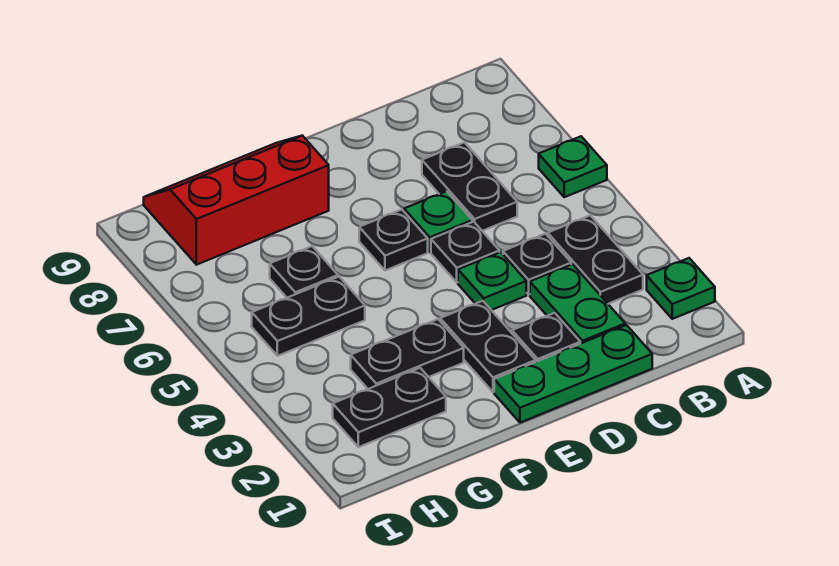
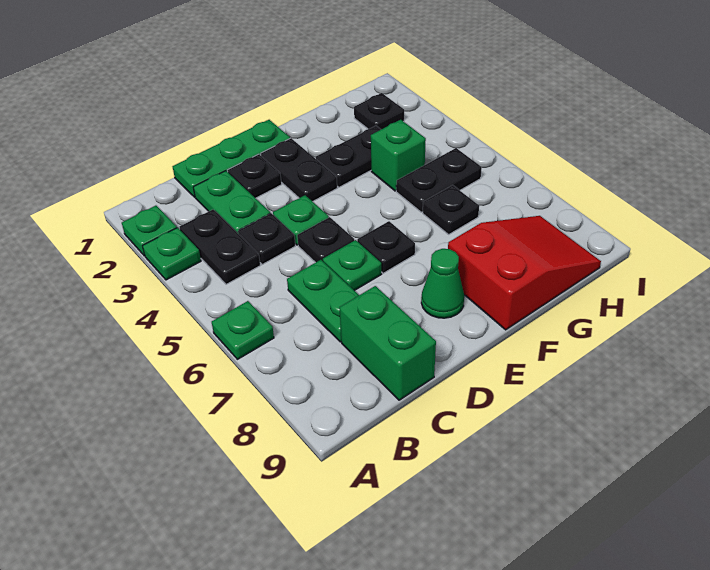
none -> green plate A3 level 1
black plate C6:C7 level 1 -> green plate C6:C7 level 1
none -> green brick C8:C9 level 1
none -> green cone E8 level 1
red slope F8:H9 level 1 top 8 -> red slope F8:H9 level 1 top F
black plate G2:H2 level 1 -> black plate H2 level 1
none -> green brick G4 level 1

